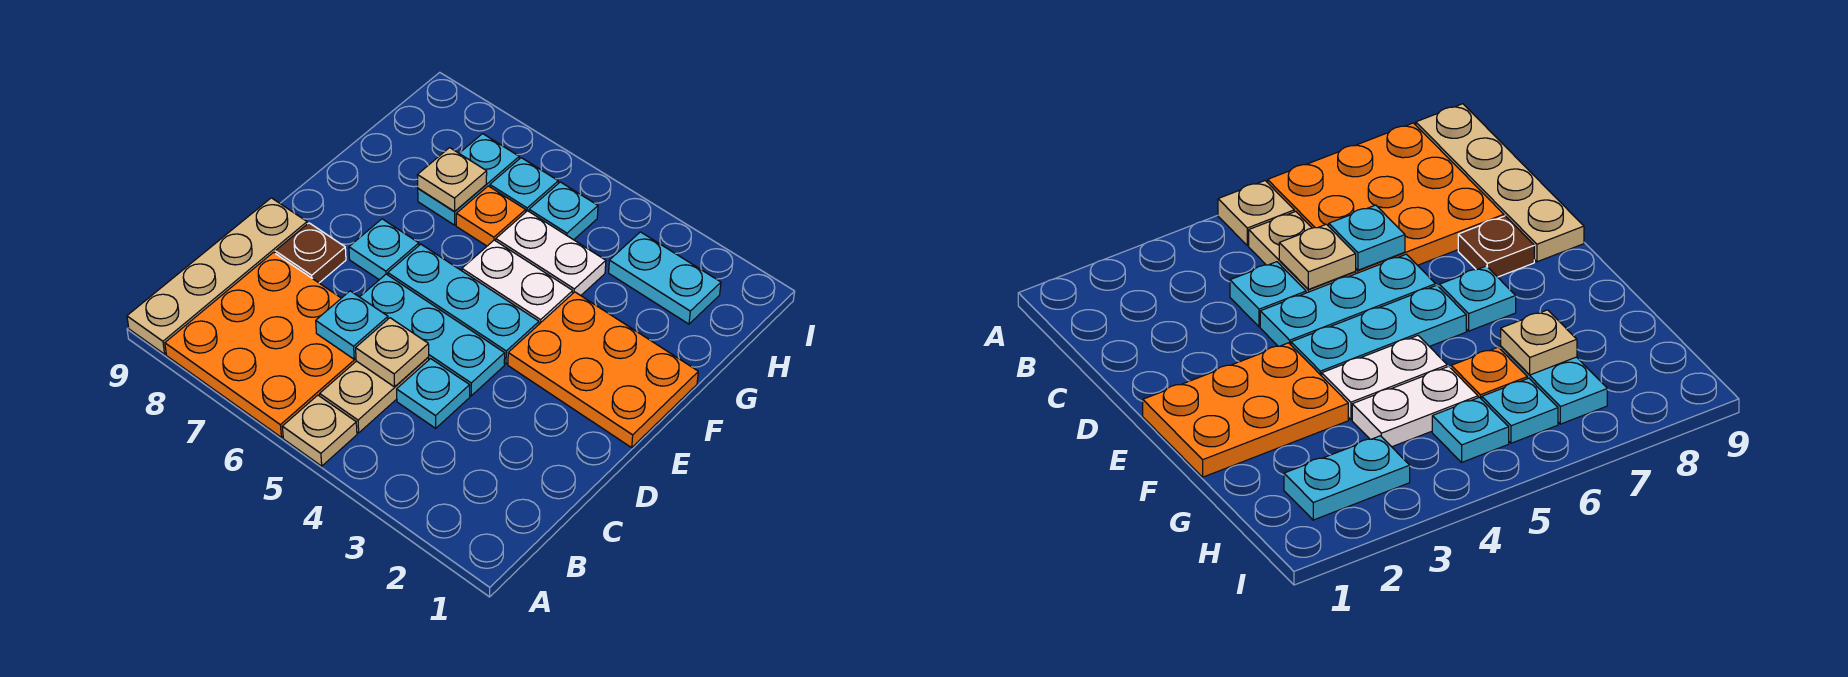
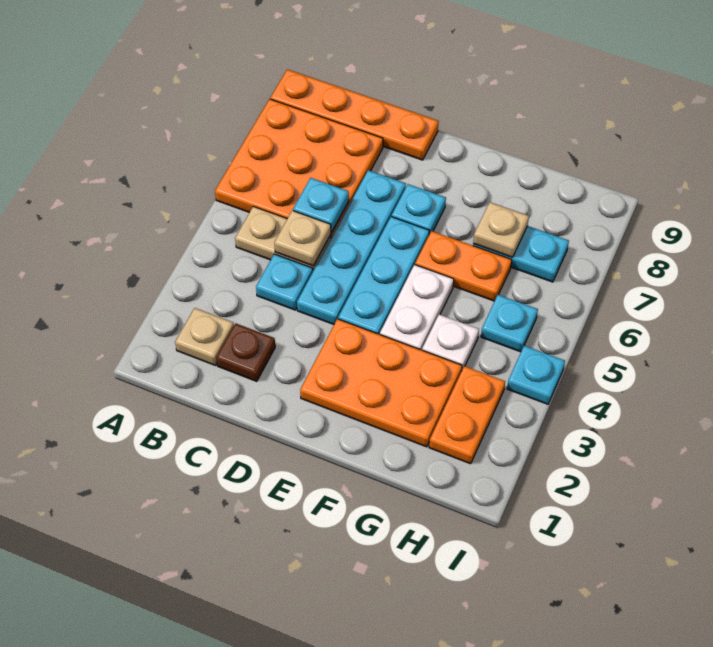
tan plate A5 level 1 -> tan plate B2 level 1
tan plate A9:D9 level 1 -> orange plate A9:D9 level 1
cyan plate D4:D6 level 1 -> cyan plate D4:D7 level 1
brown plate D8 level 1 -> brown plate C2 level 1
orange plate E1:F3 level 1 -> orange plate E2:G3 level 1
white plate G4:G5 level 1 -> white plate G4 level 1
orange plate G6 level 1 -> orange plate F6:G6 level 1
cyan plate H2:H3 level 1 -> orange plate H2:H3 level 1
cyan plate H6 level 1 -> cyan plate I4 level 1

